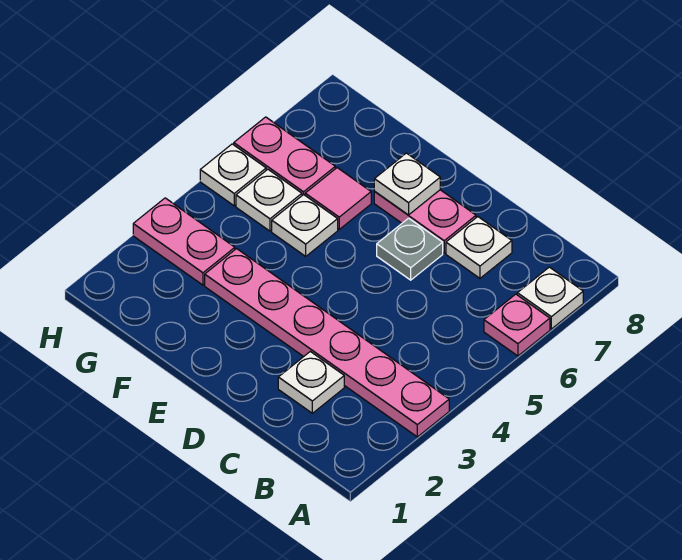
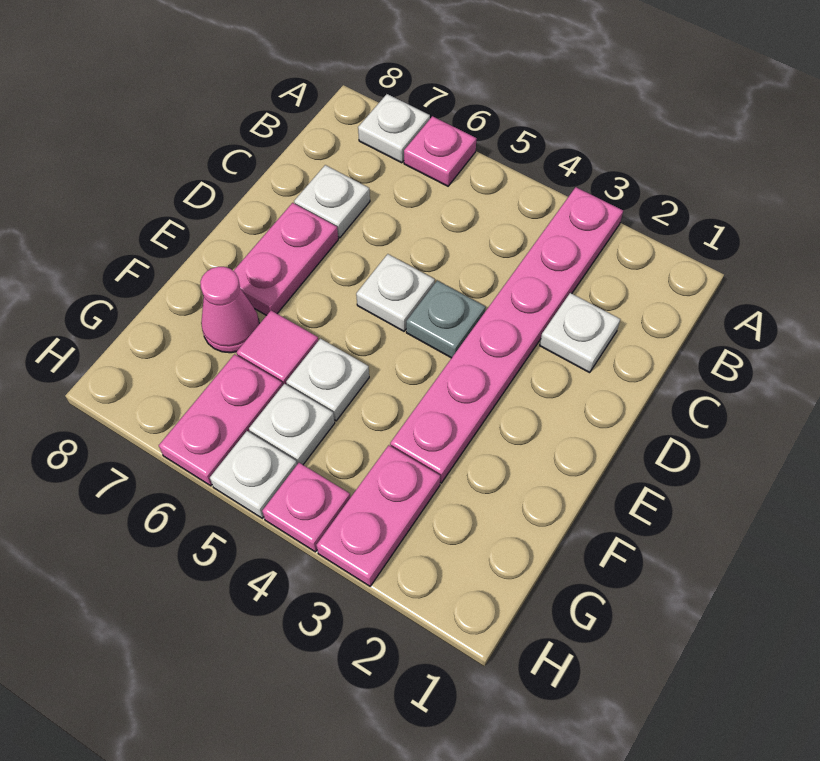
grey plate D6 level 1 -> grey plate D4 level 1
white plate E7 level 2 -> white plate D5 level 1
none -> pink cone F7 level 1
none -> pink plate H4 level 1

